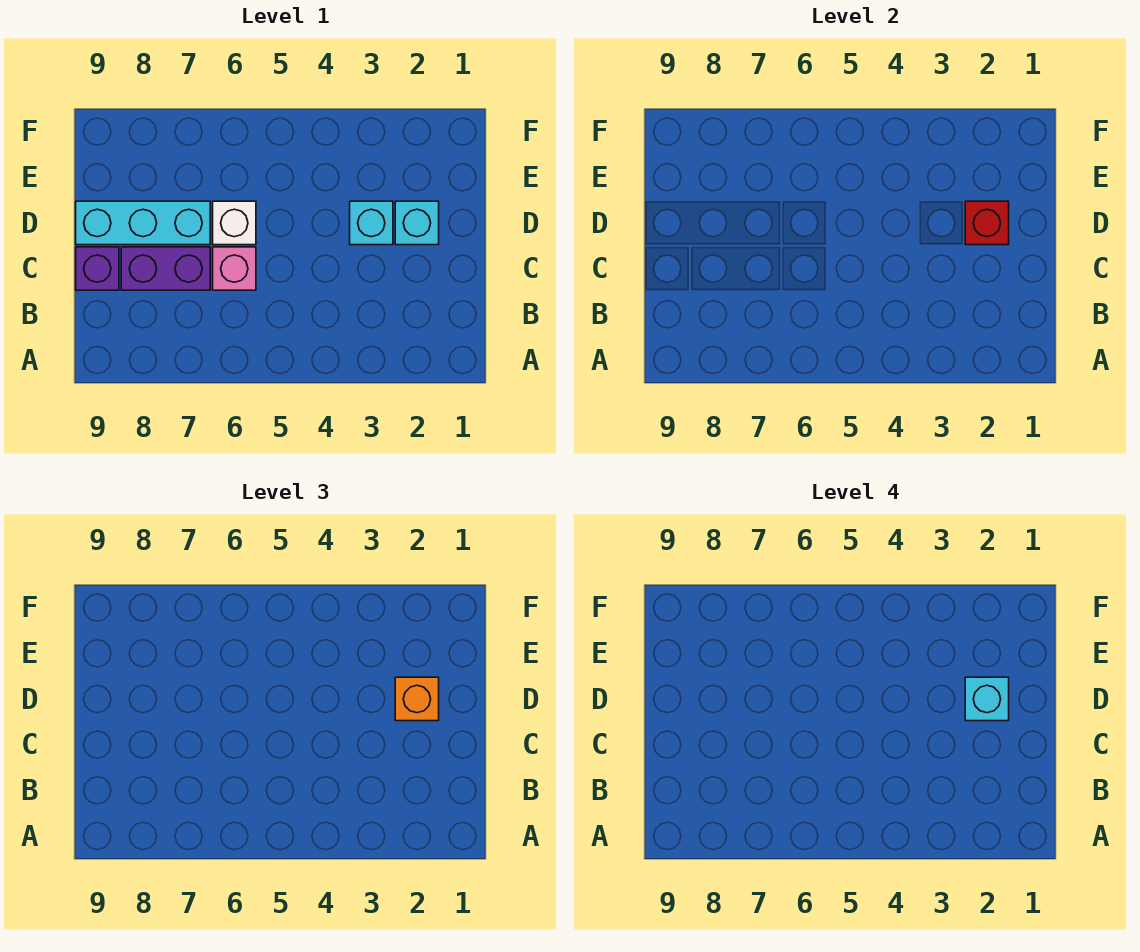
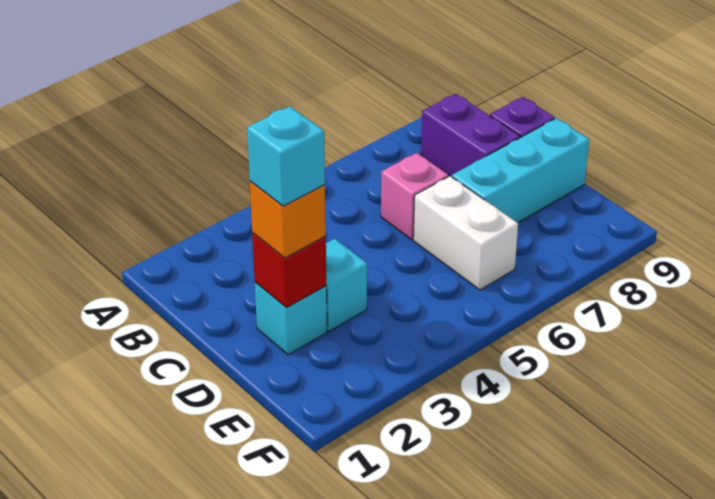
purple brick C7:C8 level 1 -> purple brick B8:C8 level 1
white brick D6 level 1 -> white brick D6:E6 level 1

